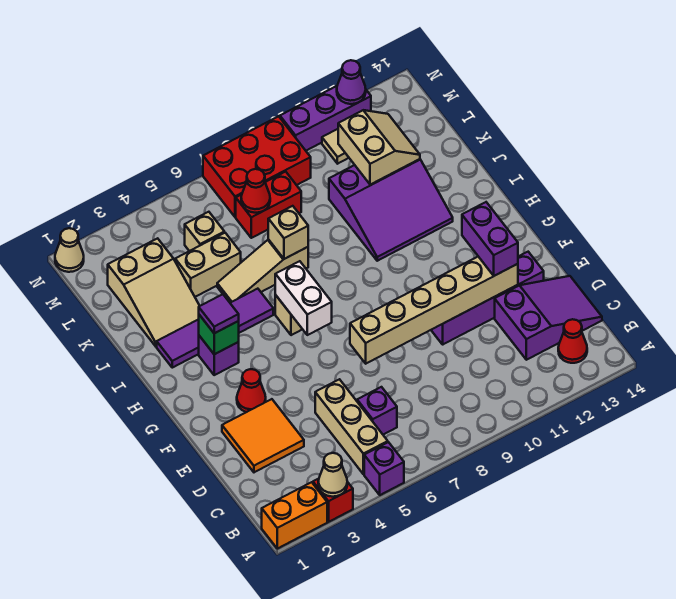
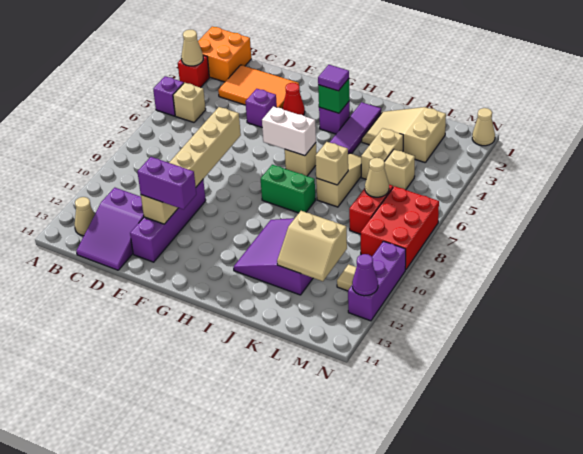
orange brick A1:A2 level 1 -> orange brick A1:B2 level 1
tan brick B5:D5 level 1 -> tan brick B5 level 1
red cone B13 level 1 -> tan cone B13 level 1
purple brick C6 level 1 -> purple brick E4 level 1
orange tile D2:E3 level 1 -> orange tile C2:E3 level 1
none -> green brick H8:I8 level 1
red cone L7 level 2 -> tan cone L7 level 2

